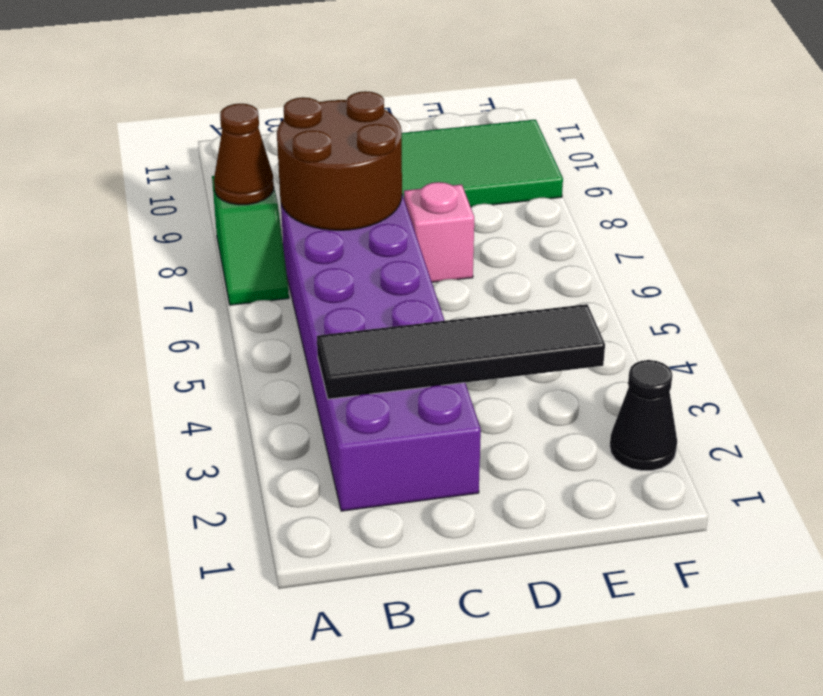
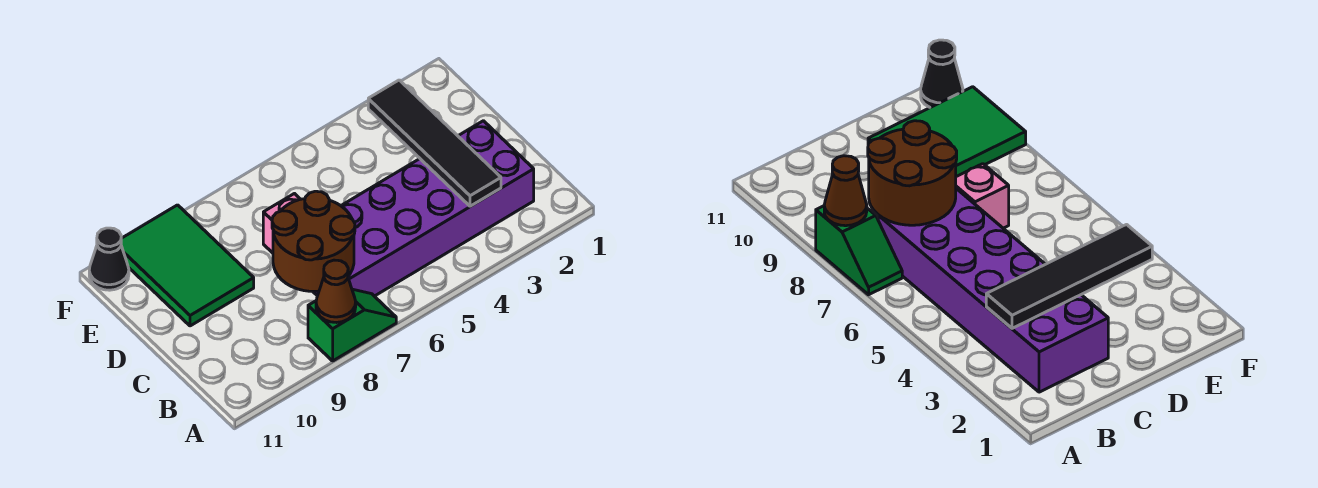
black cone F2 level 1 -> black cone F11 level 1

